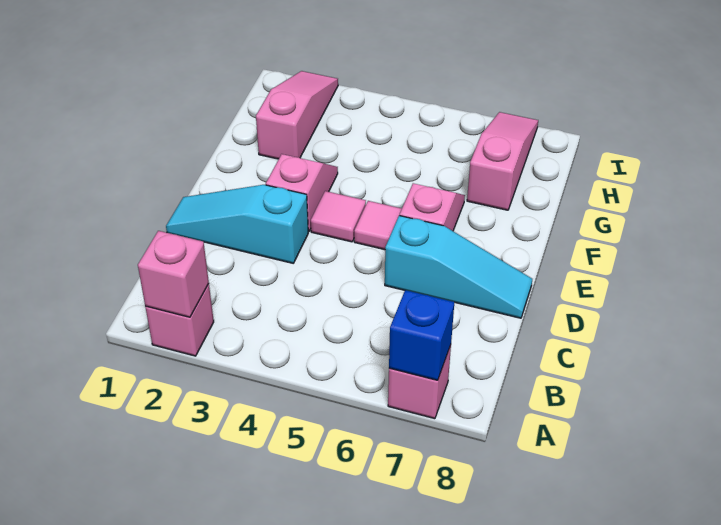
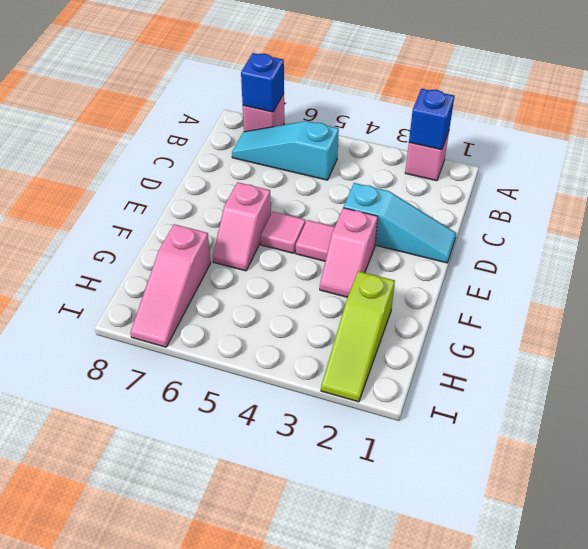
pink brick A2 level 2 -> blue brick A2 level 2
cyan slope D6:D8 level 1 top 6 -> cyan slope B5:B7 level 1 top 5
pink slope G2:I2 level 1 top G -> lime slope G2:I2 level 1 top G

